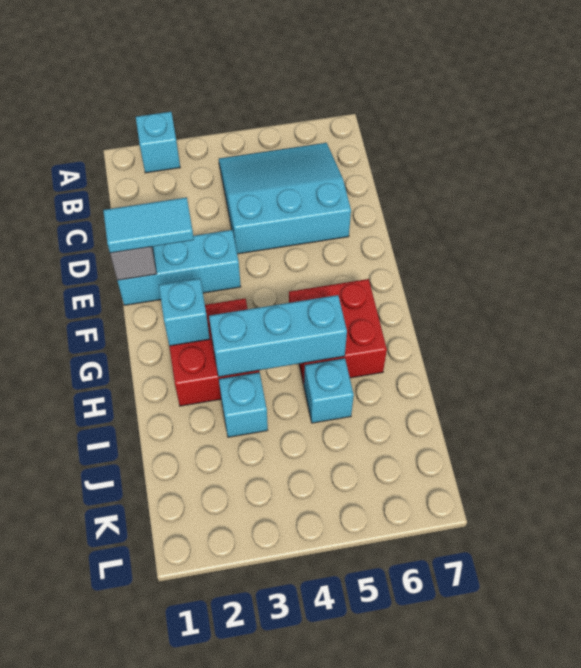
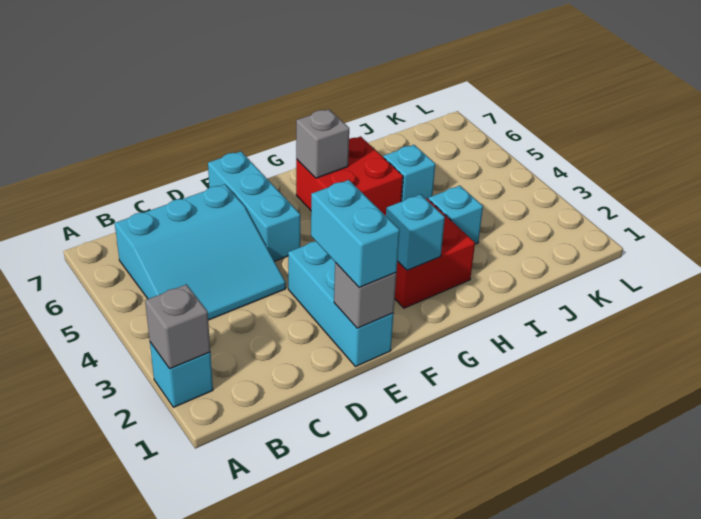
none -> grey brick A2 level 2
cyan slope B4:D6 level 1 top D -> cyan slope B4:D6 level 1 top 6
cyan tile E1:E2 level 3 -> cyan brick E1:E2 level 3
none -> grey brick G6 level 2
cyan brick H3:H5 level 2 -> cyan brick E5:E7 level 1

